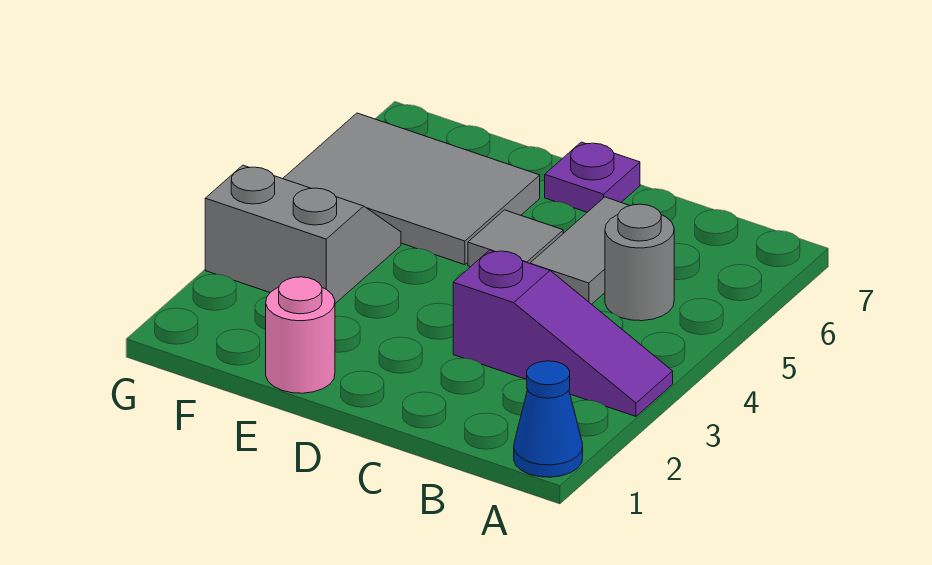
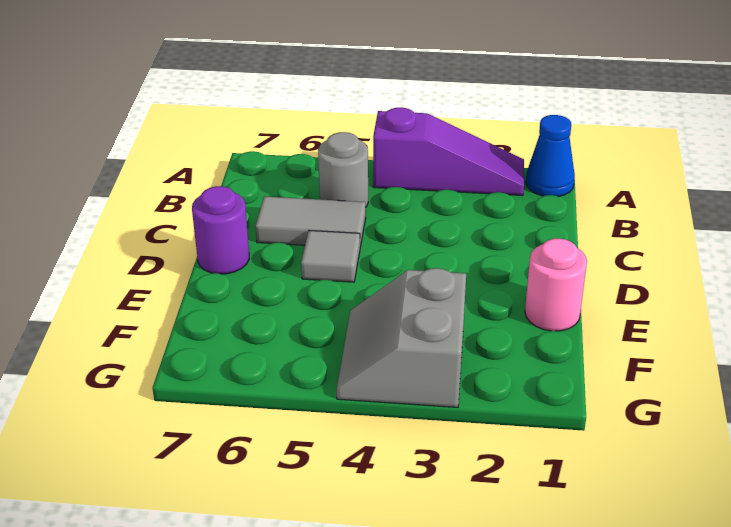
purple slope A3:C3 level 1 top C -> purple slope A2:A4 level 1 top 4
purple plate D7 level 1 -> purple round brick D7 level 1
grey tile E5:G6 level 1 -> none

